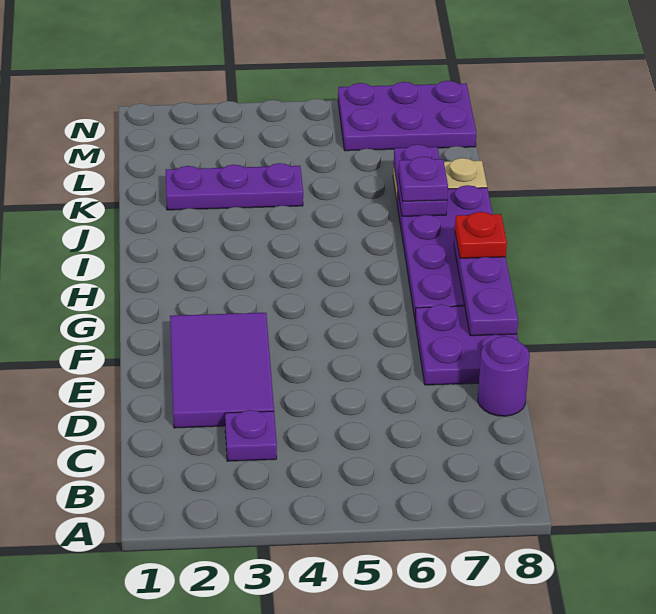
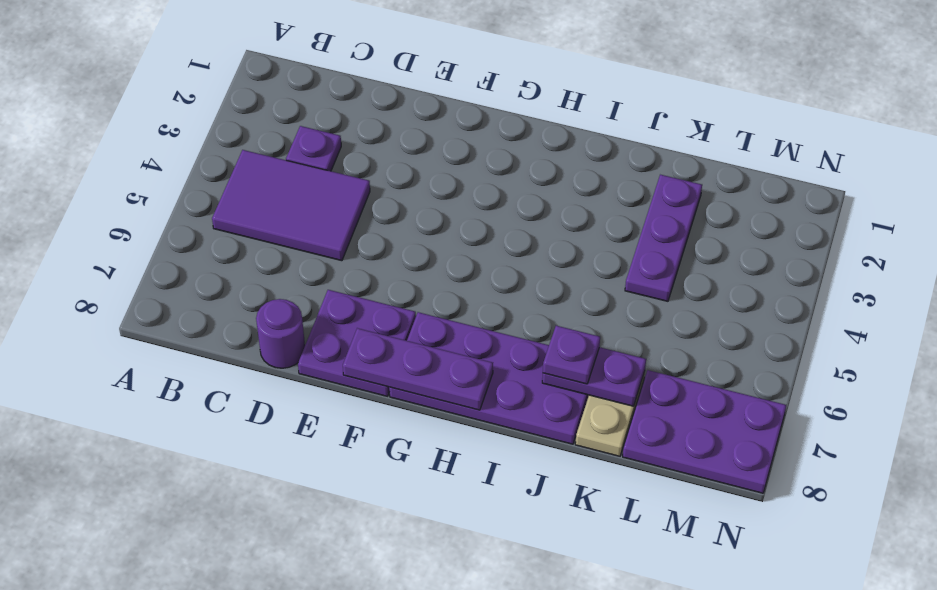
purple tile D2:F3 level 1 -> purple tile B4:D5 level 1
red plate H8 level 3 -> none
purple plate M6:N8 level 1 -> purple plate L7:N8 level 1

